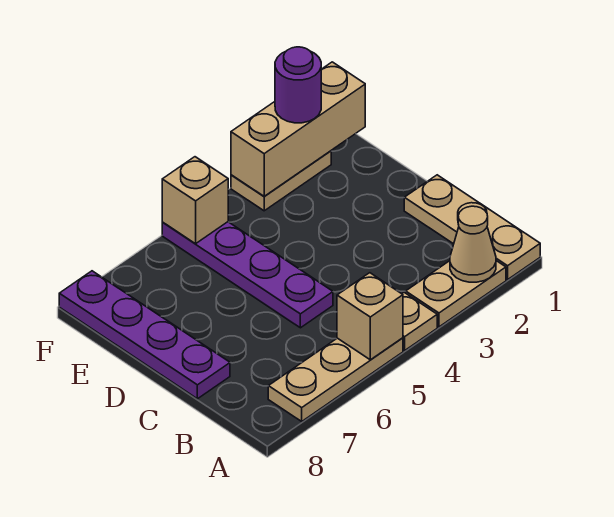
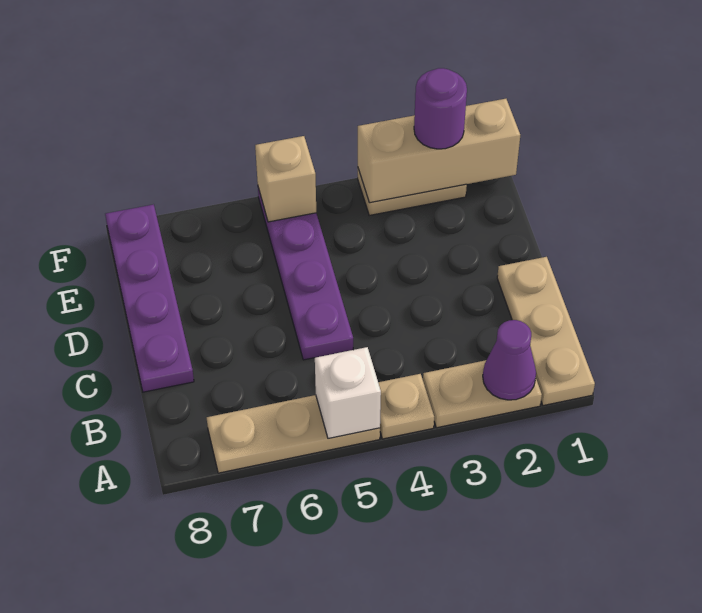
tan cone A2 level 2 -> purple cone A2 level 2
tan brick A5 level 2 -> white brick A5 level 2

